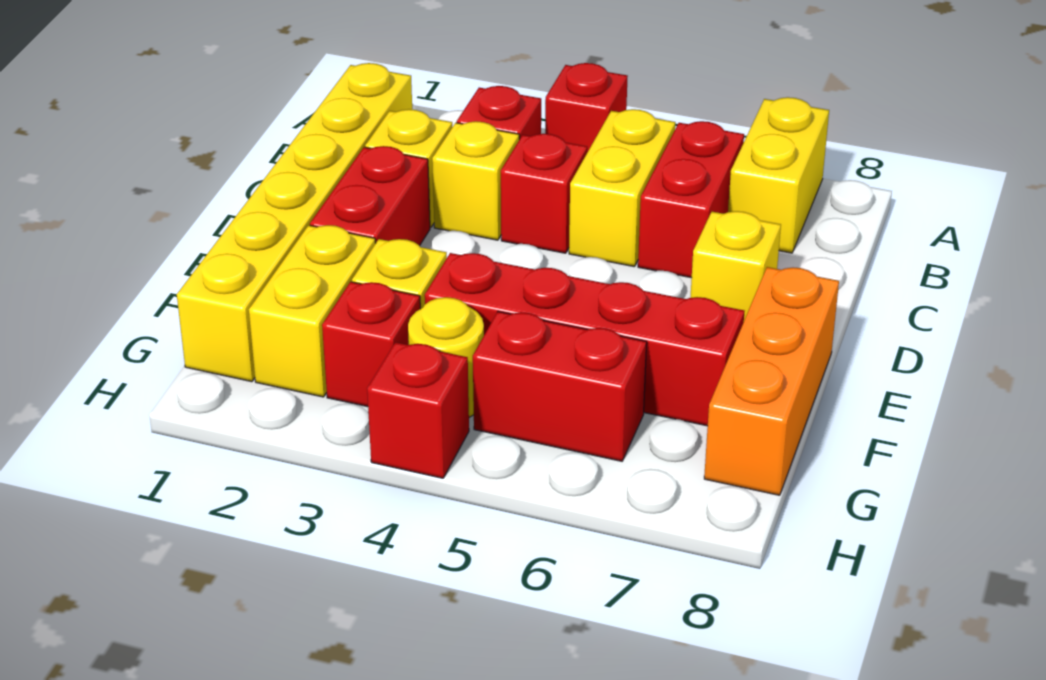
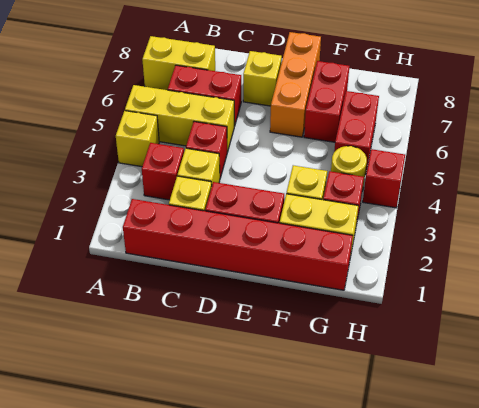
red brick A4 level 1 -> yellow brick A4 level 1
yellow brick B1:G1 level 1 -> red brick B1:G1 level 1
yellow brick B5:C5 level 1 -> yellow brick A5:C5 level 1
orange brick E8:G8 level 1 -> orange brick E6:E8 level 1
red brick F4:F7 level 1 -> red brick F6:F7 level 1

